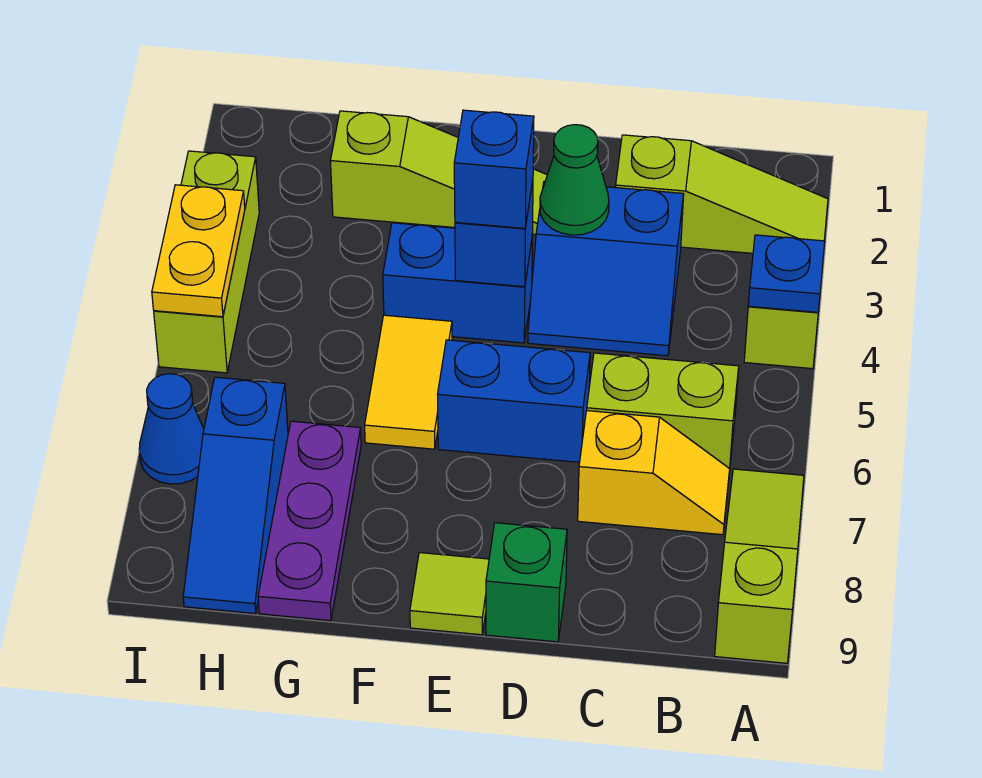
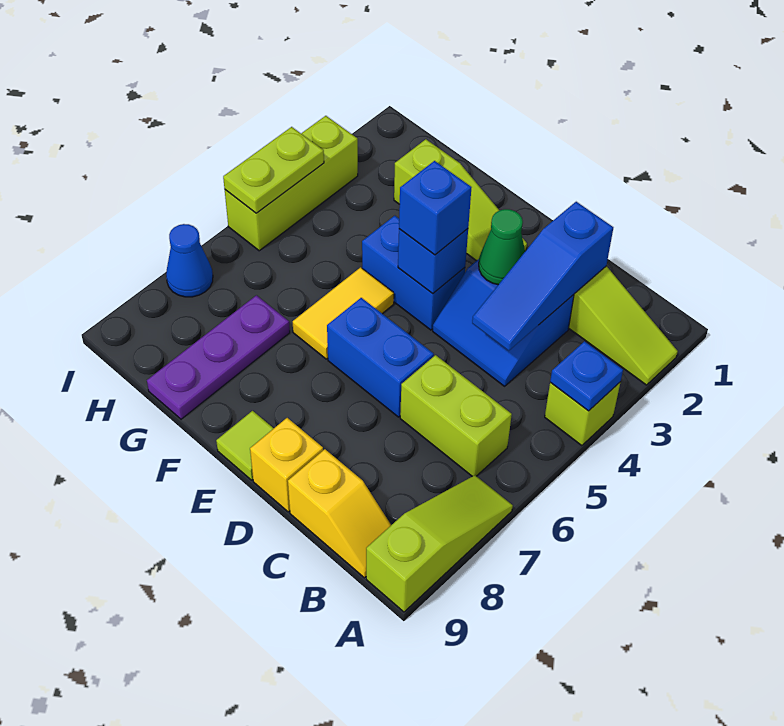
yellow slope B7:C7 level 1 top C -> yellow slope B9:C9 level 1 top C
green brick D9 level 1 -> yellow brick D9 level 1
blue slope H7:H9 level 1 top 7 -> blue slope C2:C4 level 2 top 2
yellow plate I4:I5 level 2 -> lime plate I4:I5 level 2

